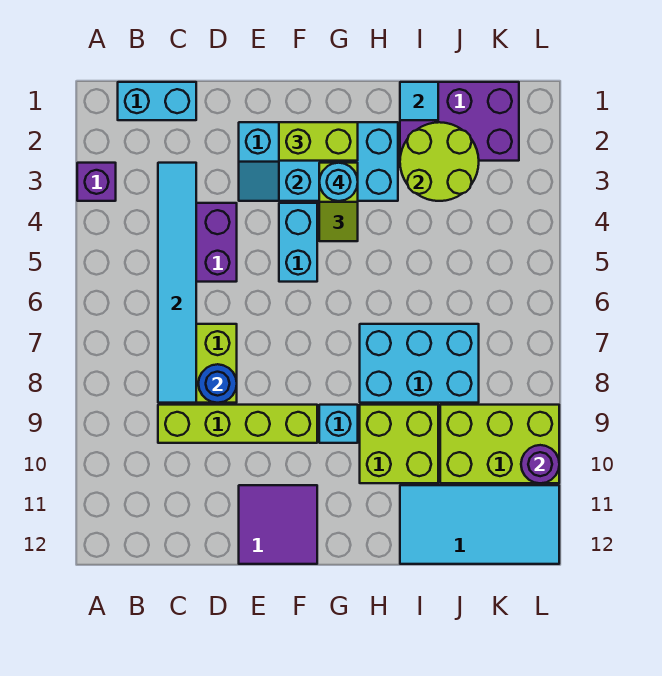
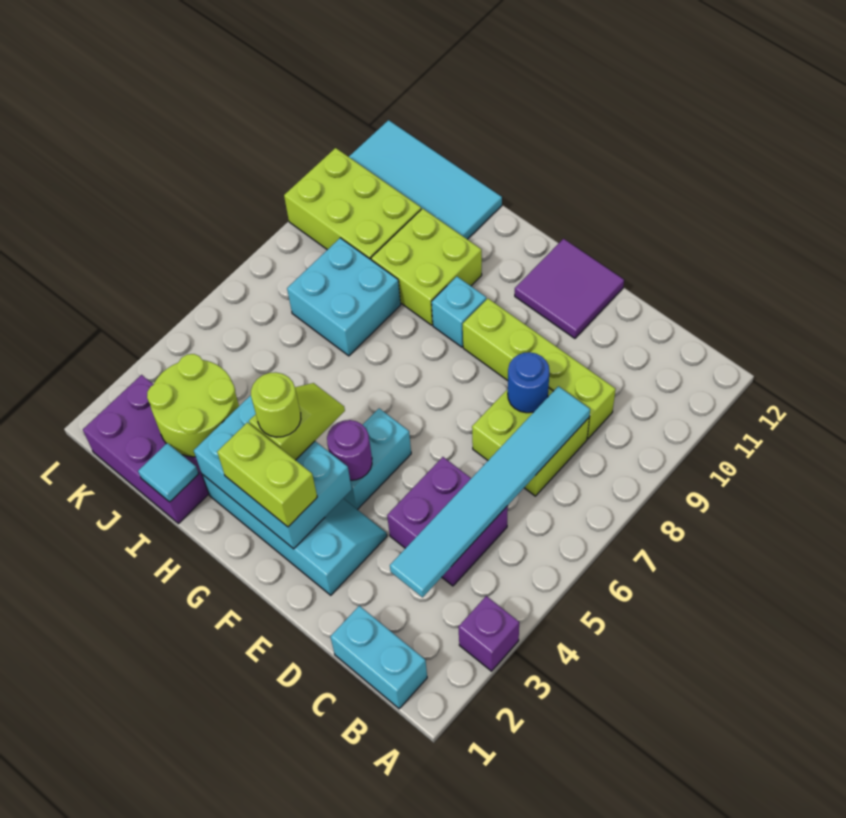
cyan round brick G3 level 4 -> lime round brick G3 level 4
cyan brick H7:J8 level 1 -> cyan brick I7:J8 level 1
purple round brick L10 level 2 -> purple round brick F4 level 2

